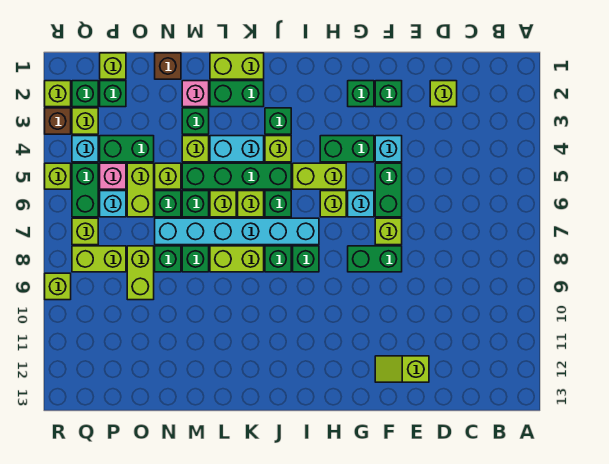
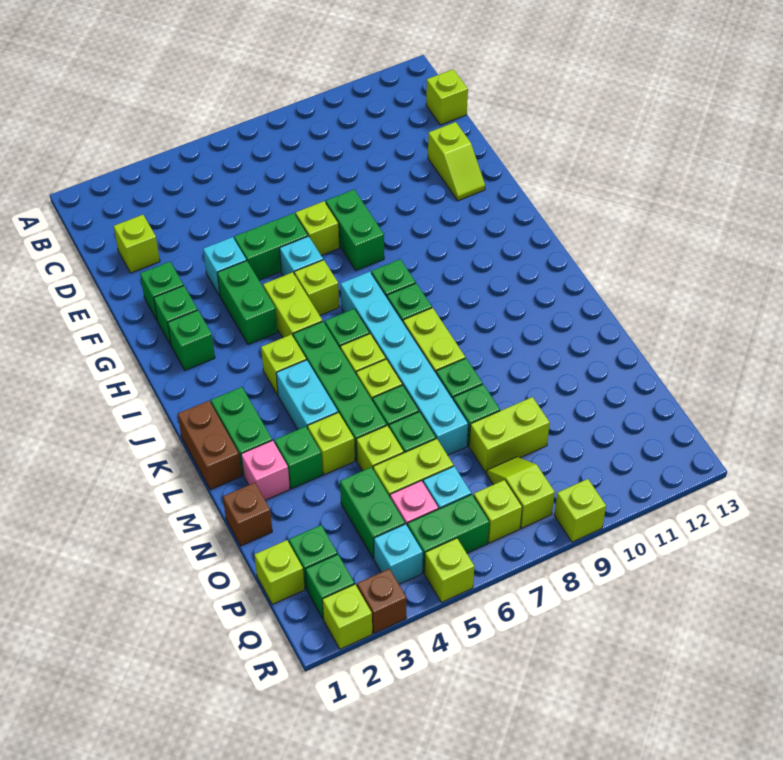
green brick J3 level 1 -> green brick H2 level 1
lime brick K1:L1 level 1 -> brown brick K1:L1 level 1
lime brick P8:Q8 level 1 -> lime slope P8:Q8 level 1 top Q
lime brick Q3 level 1 -> lime brick C13 level 1

